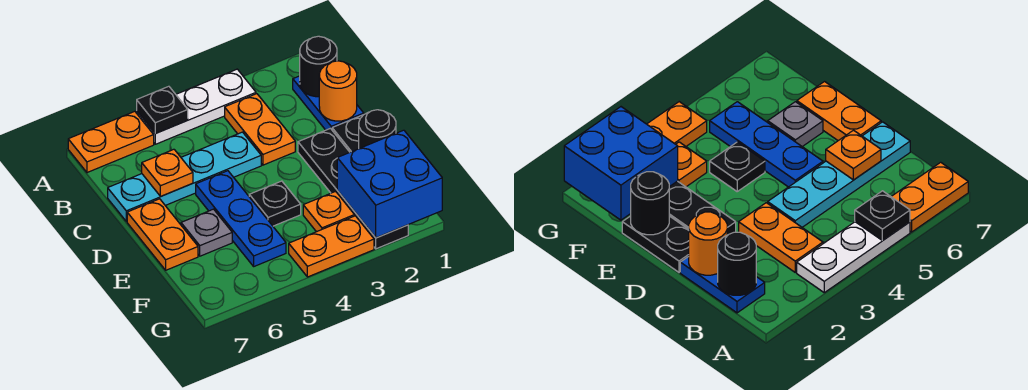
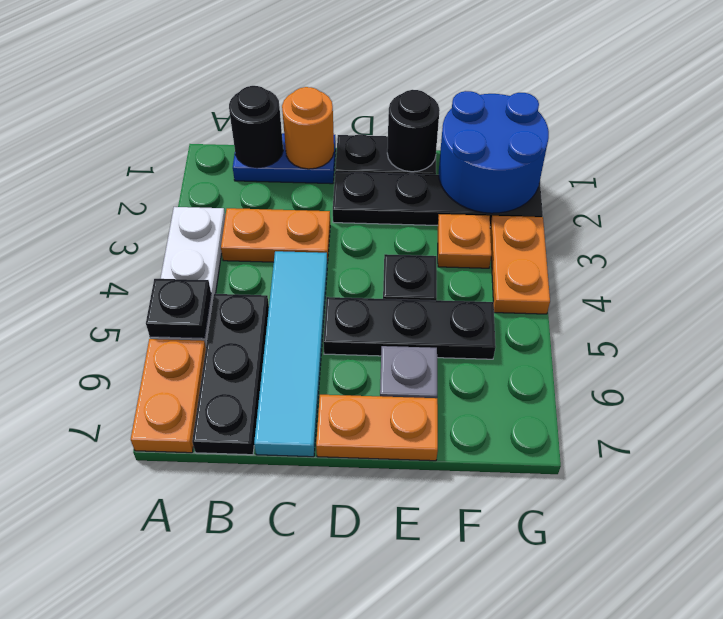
none -> black plate B5:B7 level 1
cyan plate C4:C7 level 1 -> cyan tile C4:C7 level 1
orange plate C6 level 2 -> none
blue plate D5:F5 level 1 -> black plate D5:F5 level 1
blue brick F1:G2 level 2 -> blue round brick F1:G2 level 2

